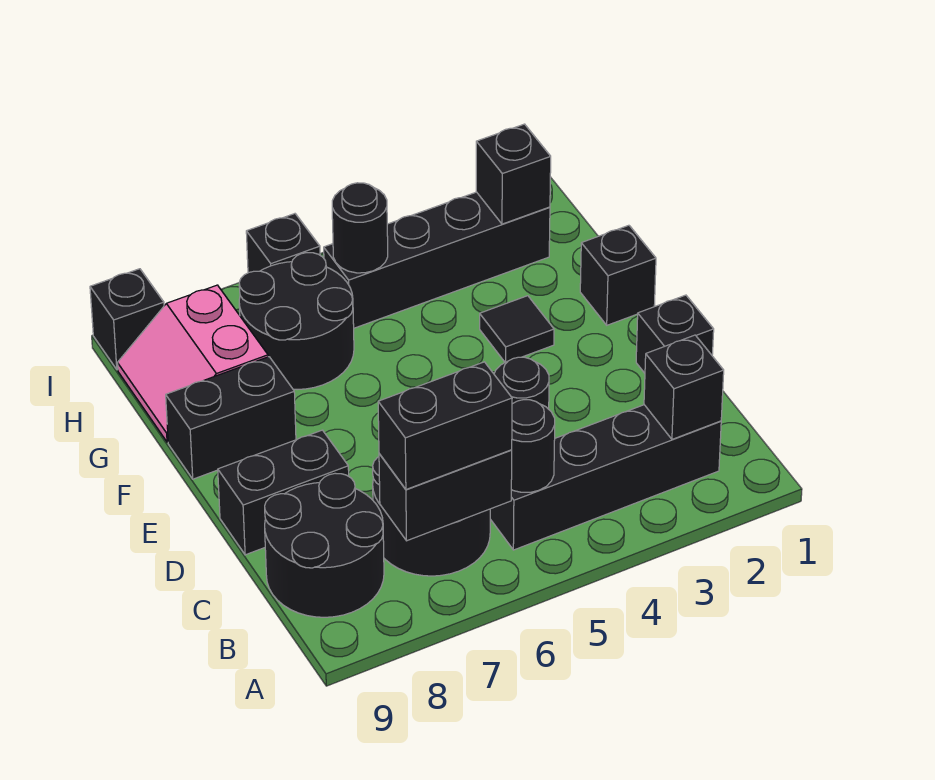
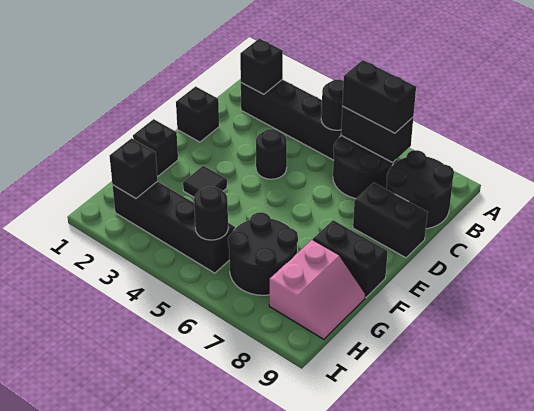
black brick I6 level 1 -> none
black brick I9 level 1 -> none

